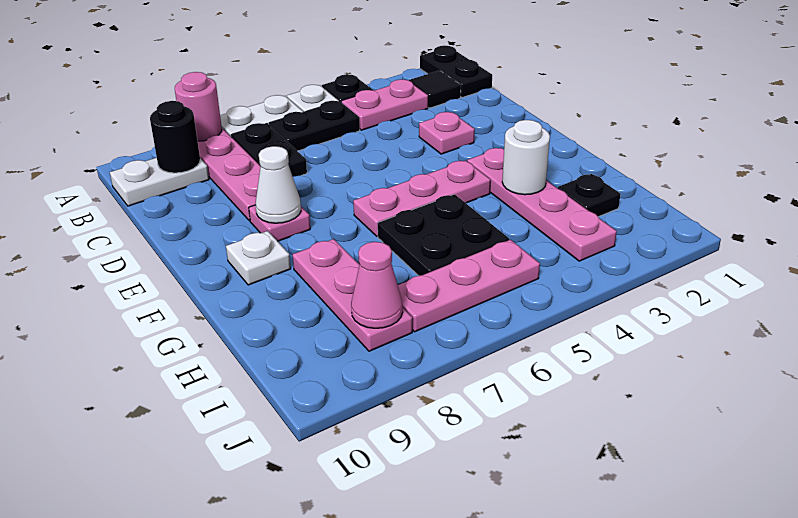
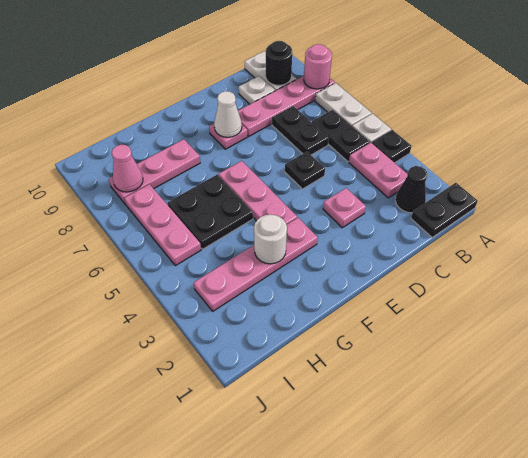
black tile B2 level 1 -> black cone B2 level 1
black plate B7:C7 level 1 -> black plate C6:C7 level 1
white plate F9 level 1 -> white plate C9 level 1
black plate H2 level 1 -> black plate D5 level 1

